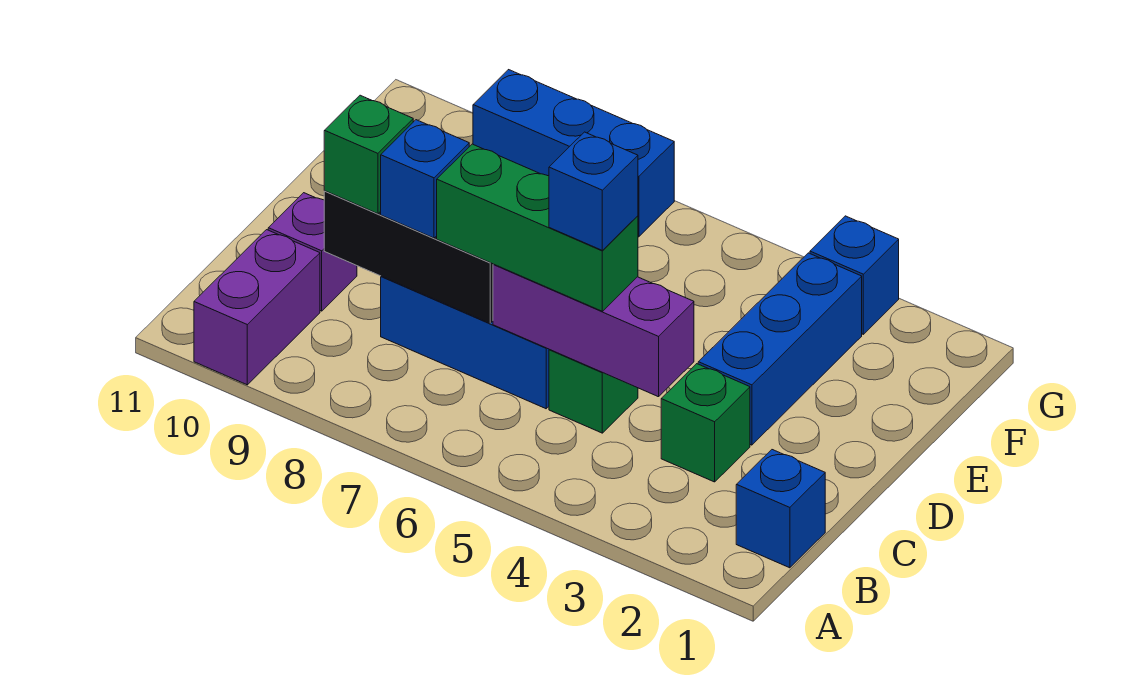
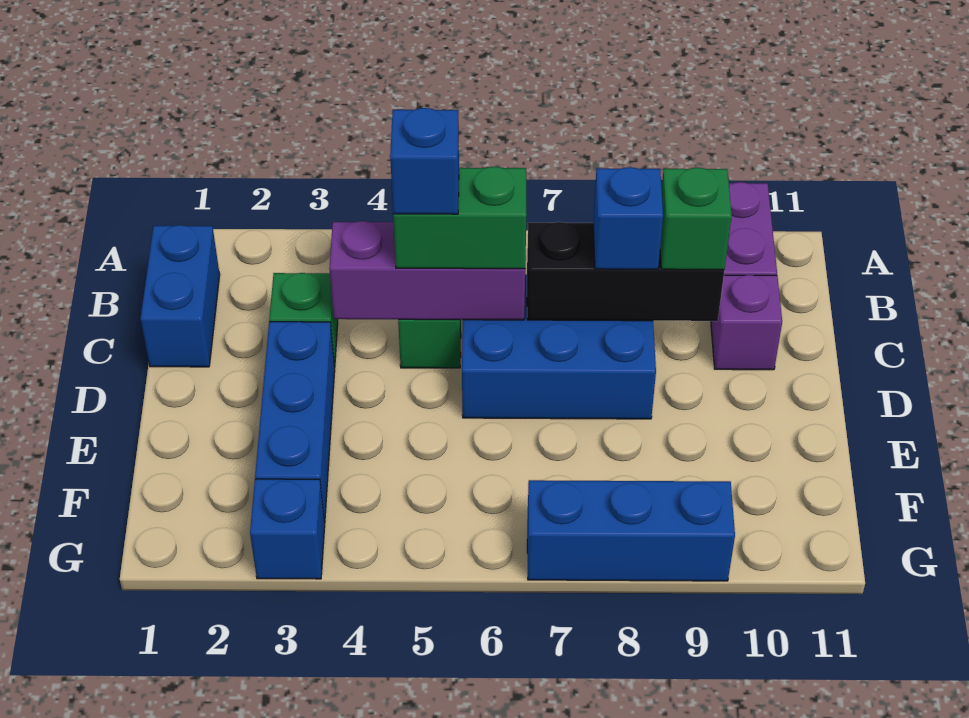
blue brick B1 level 1 -> blue brick B1:C1 level 1
green brick C5:C7 level 3 -> green brick C5:C6 level 3

